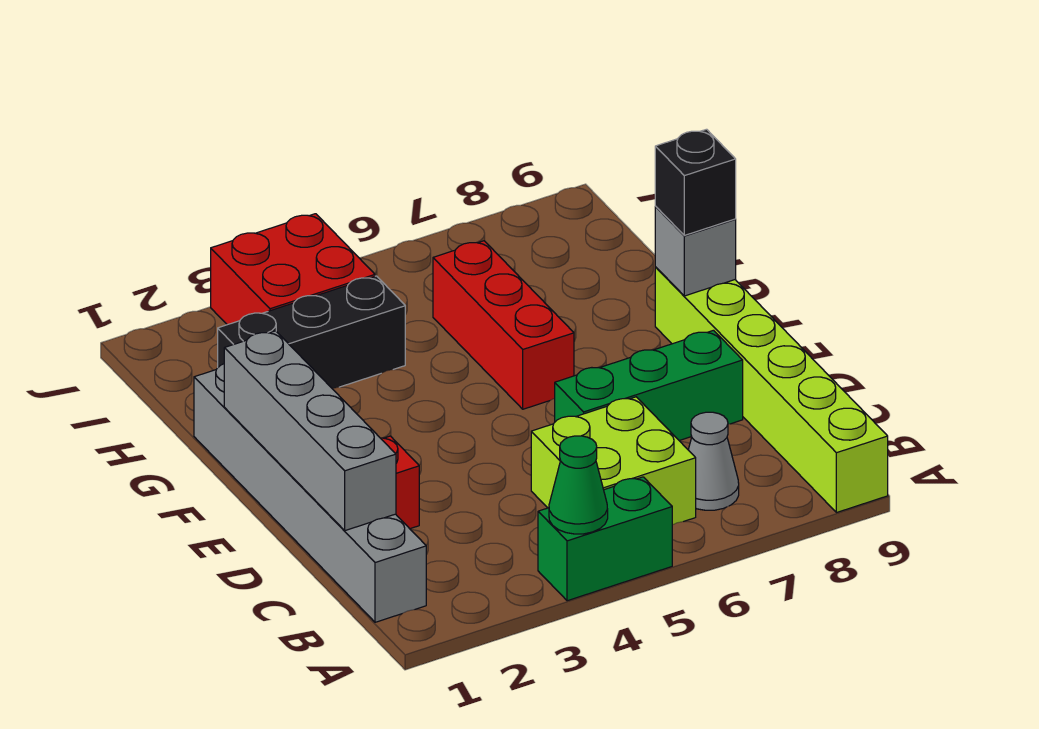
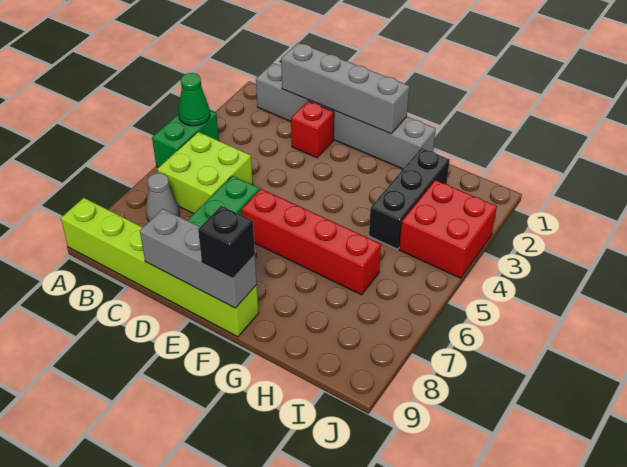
red brick F6:H6 level 1 -> red brick E6:H6 level 1
grey brick F9 level 2 -> grey brick D9:F9 level 2

